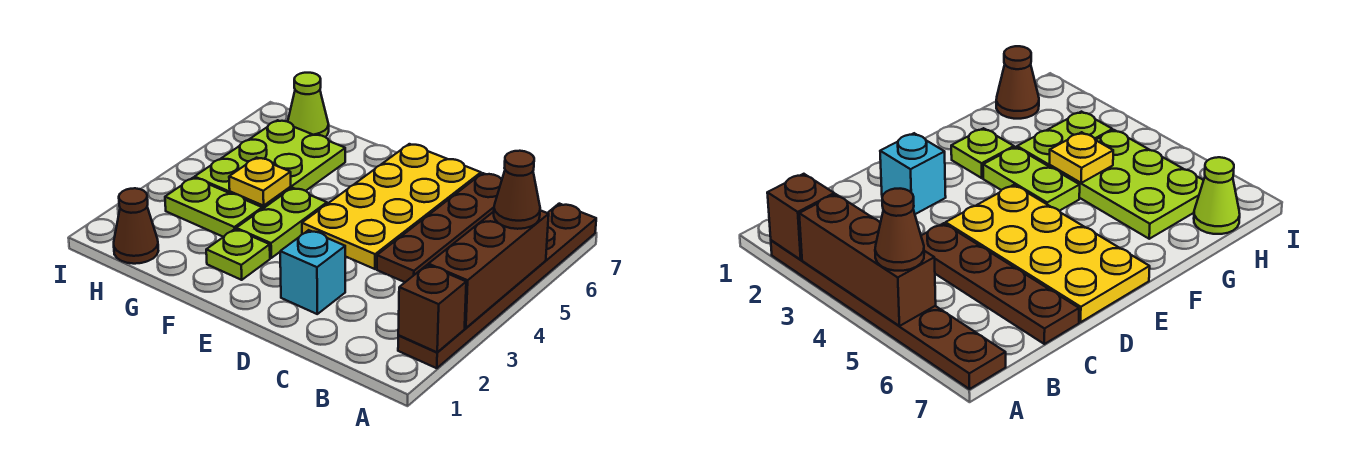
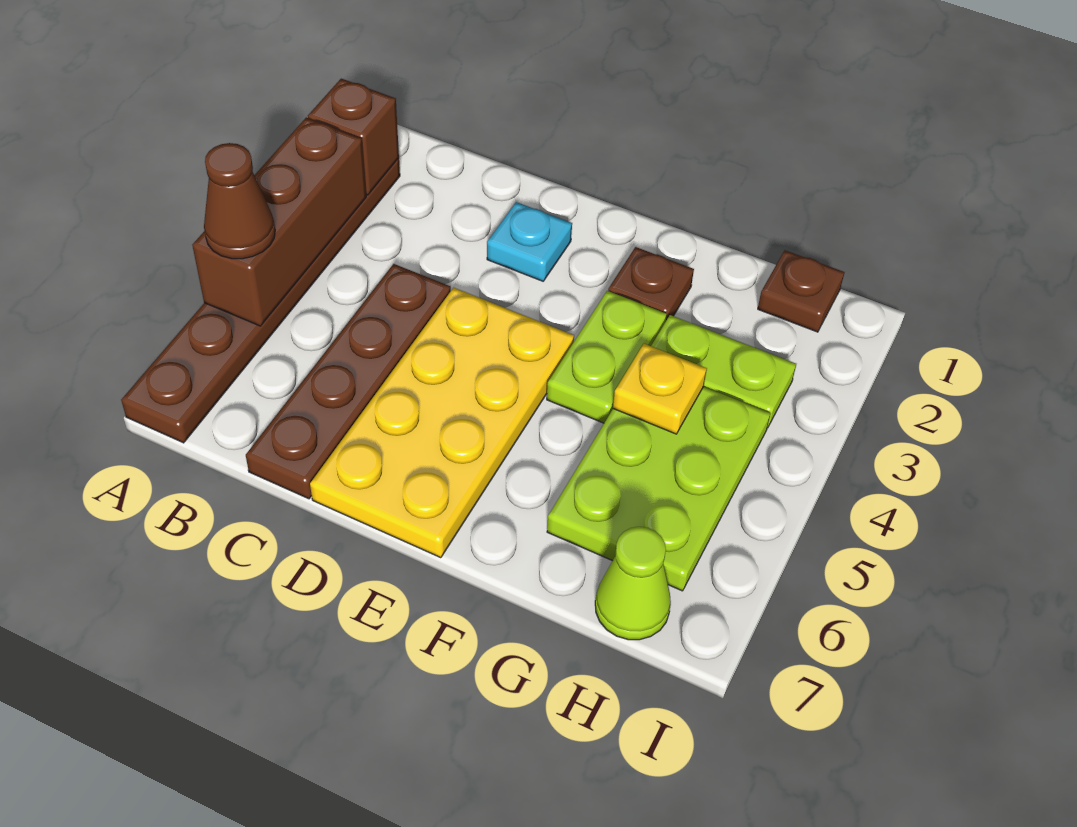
cyan brick D2 level 1 -> cyan plate D2 level 1
lime plate F2 level 1 -> brown plate F2 level 1
brown cone H1 level 1 -> brown plate H1 level 1

